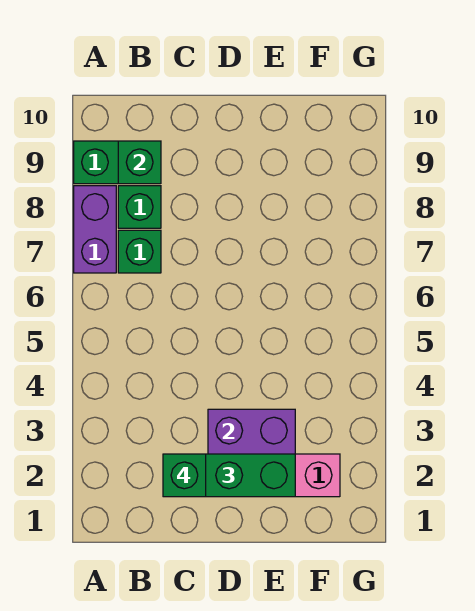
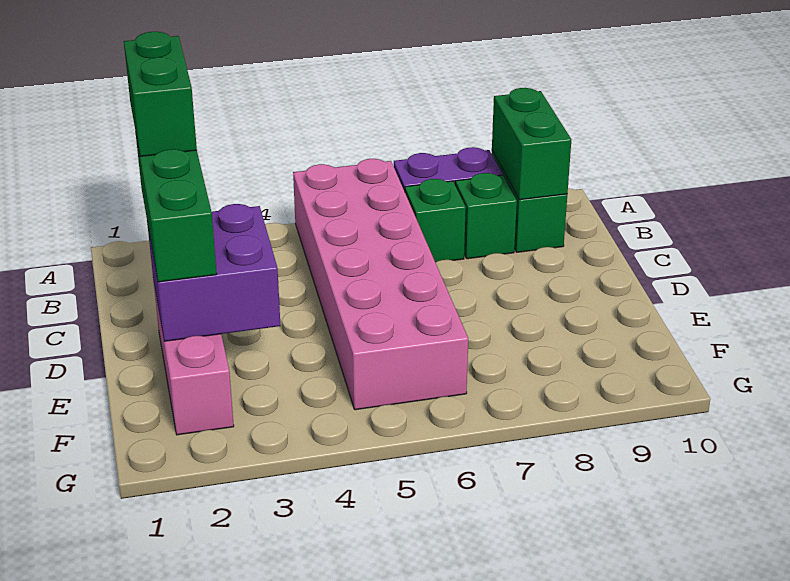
none -> pink brick A5:F6 level 1
green brick B9 level 2 -> green brick A9:B9 level 2
green brick C2 level 4 -> green brick B2:C2 level 4

